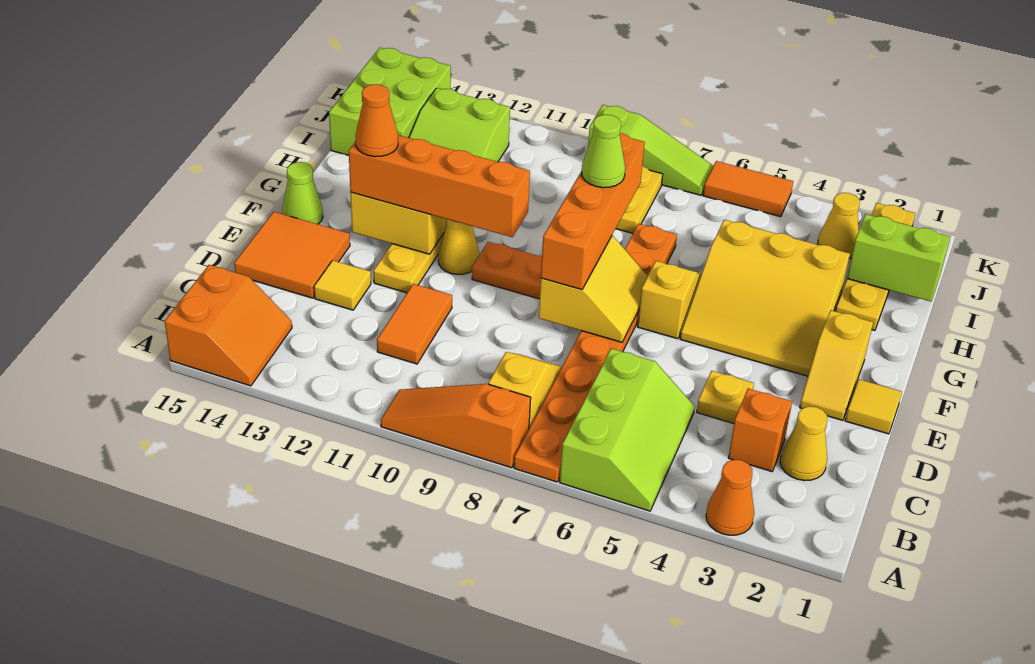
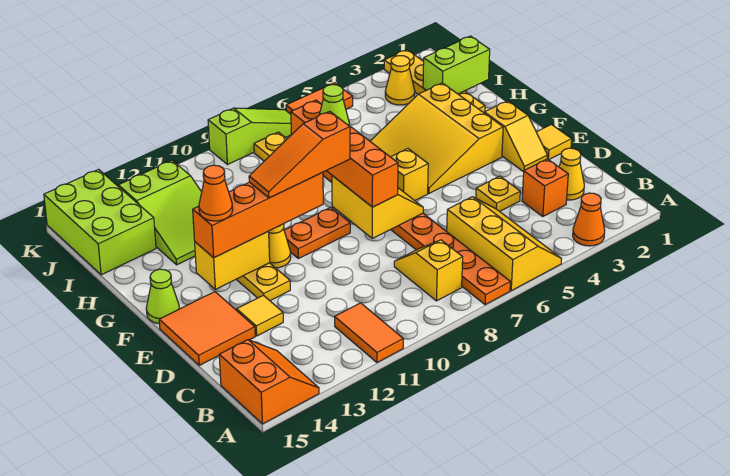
lime slope A5:C6 level 1 top 6 -> yellow slope A5:C6 level 1 top 6
orange slope A8:A10 level 1 top 8 -> orange slope F9:F11 level 4 top 9
orange tile C11:D11 level 1 -> orange tile A11:B11 level 1
yellow slope F3:H5 level 1 top H -> yellow slope F3:H5 level 1 top 3

